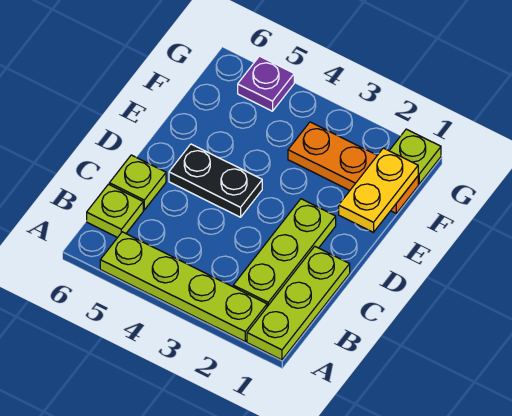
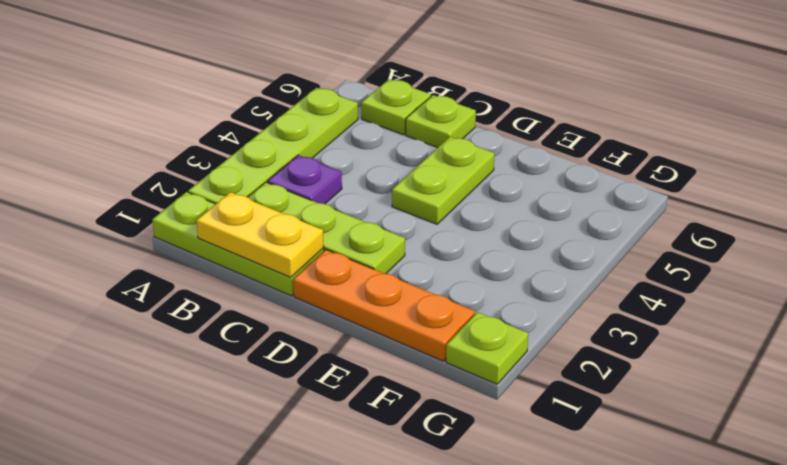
black plate D4:D5 level 1 -> lime plate D4:D5 level 1
yellow plate E1:F1 level 2 -> yellow plate B1:C1 level 2
orange plate F1:F3 level 1 -> orange plate D1:F1 level 1
purple plate G5 level 1 -> purple plate B3 level 1

